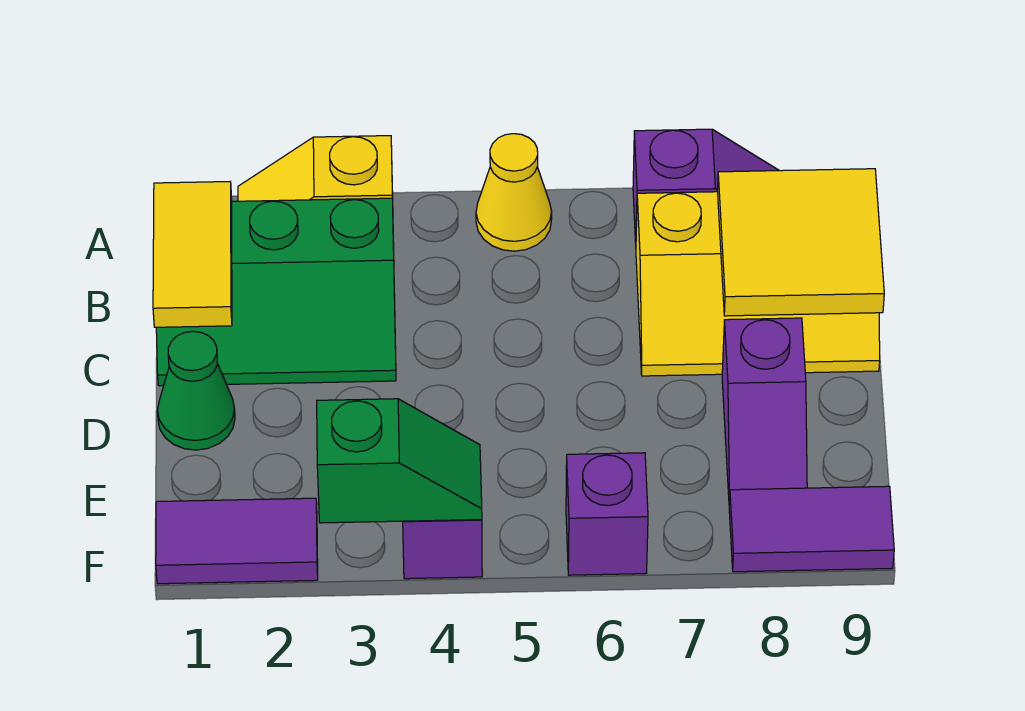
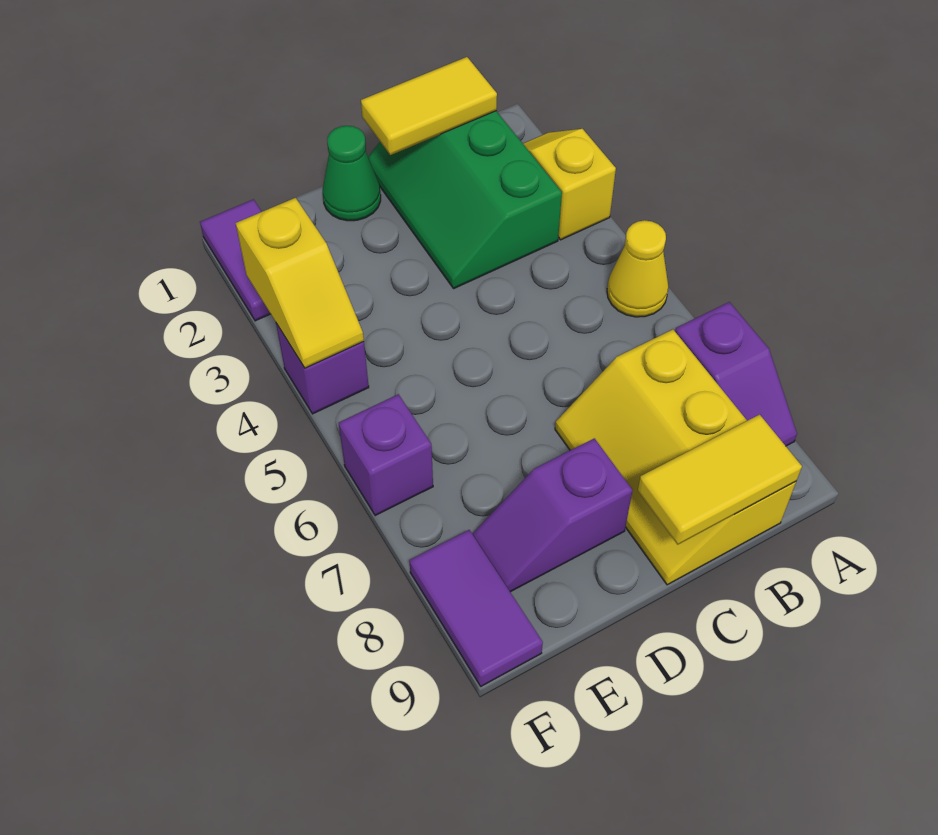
yellow tile B8:C9 level 2 -> yellow tile B9:C9 level 2
green slope F3:F4 level 2 top 3 -> yellow slope F3:F4 level 2 top 3

